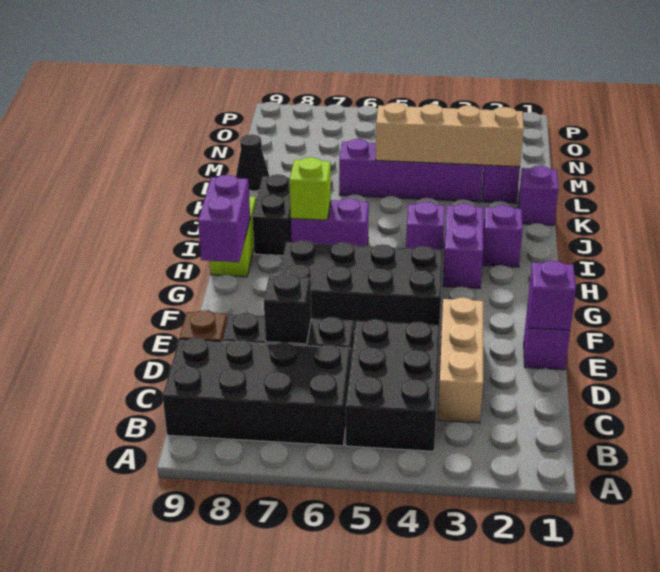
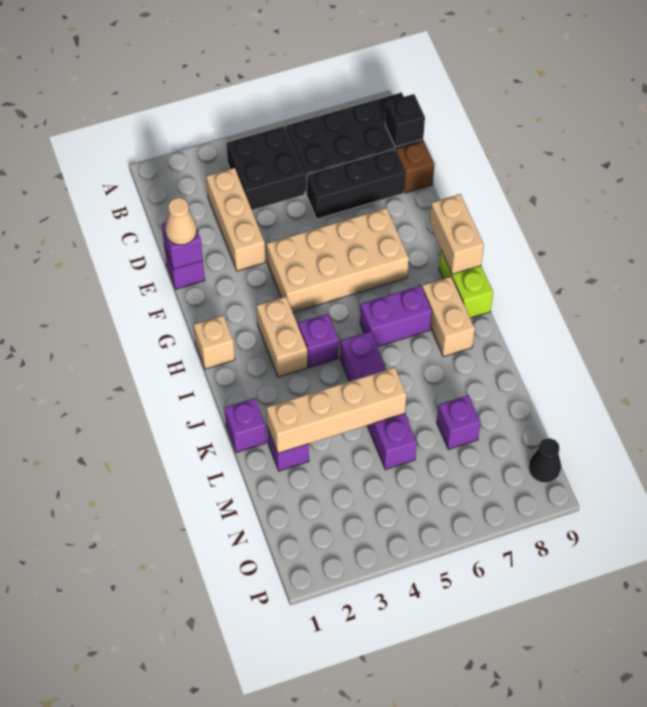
black brick B4:D5 level 1 -> black brick B4:C5 level 1
black brick D7 level 2 -> black brick C9 level 2
none -> tan cone E1 level 3
black brick F4:G7 level 1 -> tan brick F4:G7 level 1
purple brick G9:H9 level 2 -> tan brick G9:H9 level 2
none -> tan brick H1 level 1
purple brick H3:I3 level 1 -> tan brick H3:I3 level 1
purple brick I2 level 1 -> purple brick M7 level 1
lime brick I7 level 2 -> none
black brick I8:J8 level 1 -> tan brick I8:J8 level 1
purple brick L3:L6 level 1 -> purple brick J5:M5 level 1
black cone L9 level 1 -> black cone O9 level 1

